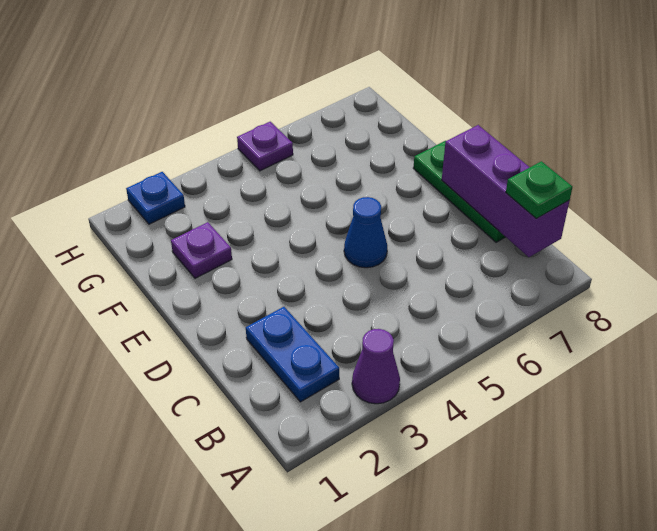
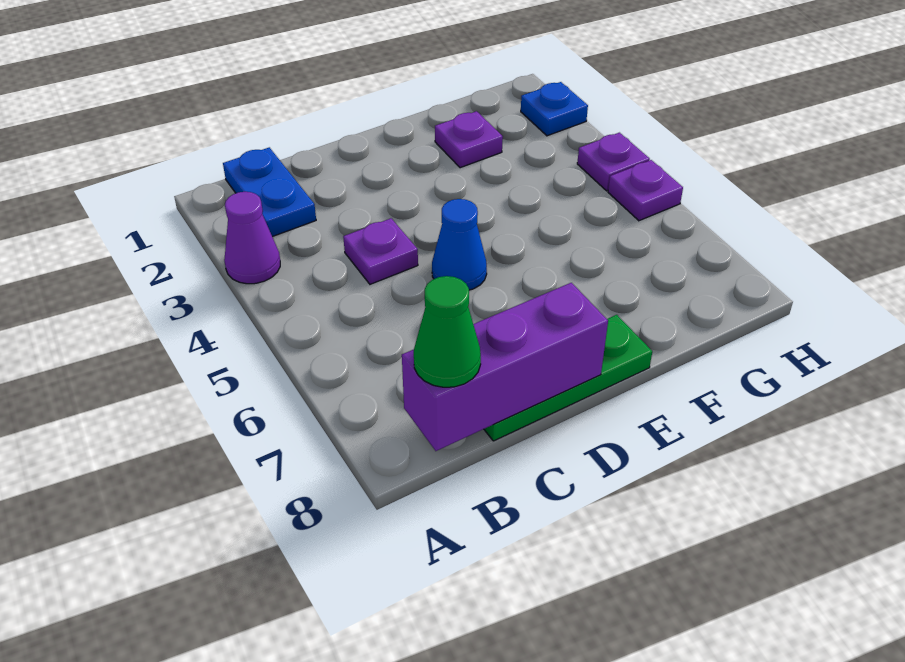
blue plate B2:C2 level 1 -> blue plate B1:B2 level 1
green plate B8 level 3 -> green cone B8 level 3
none -> purple plate C4 level 1
none -> purple plate H4 level 1

